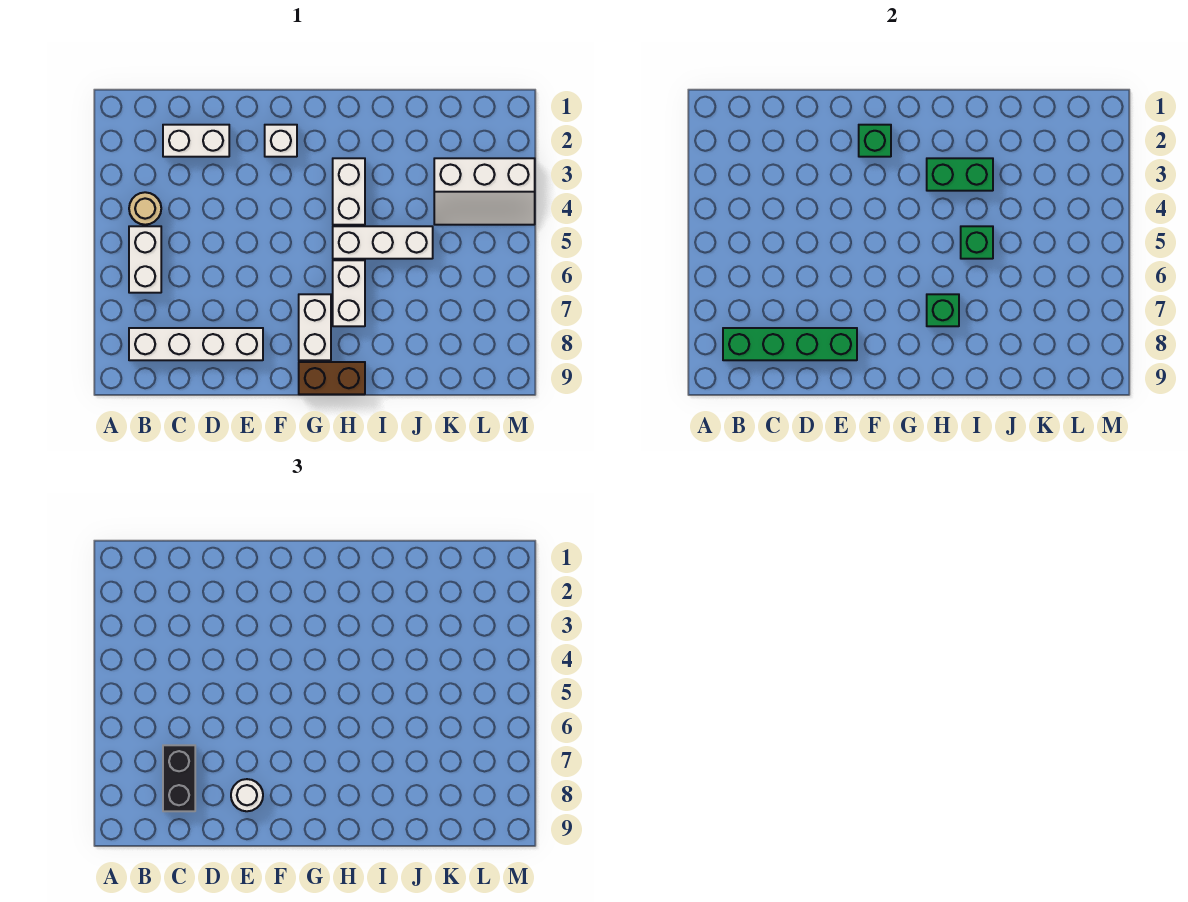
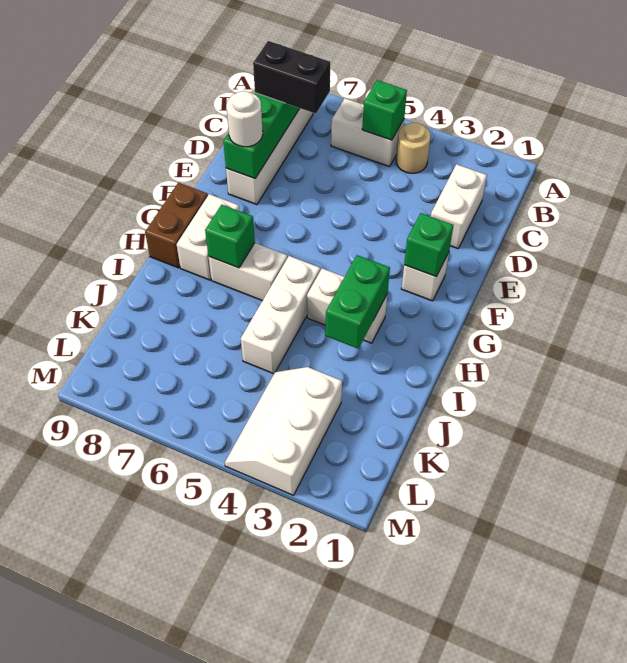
white brick G7:G8 level 1 -> white brick G8:H8 level 1
green brick I5 level 2 -> green brick B5 level 2

